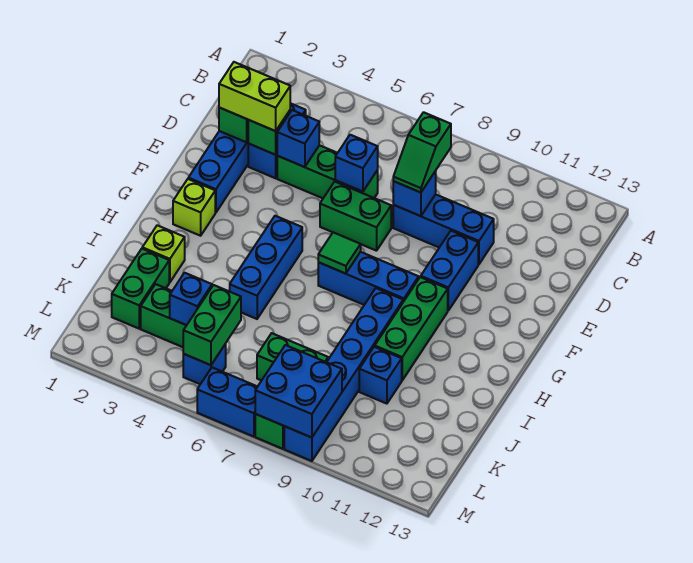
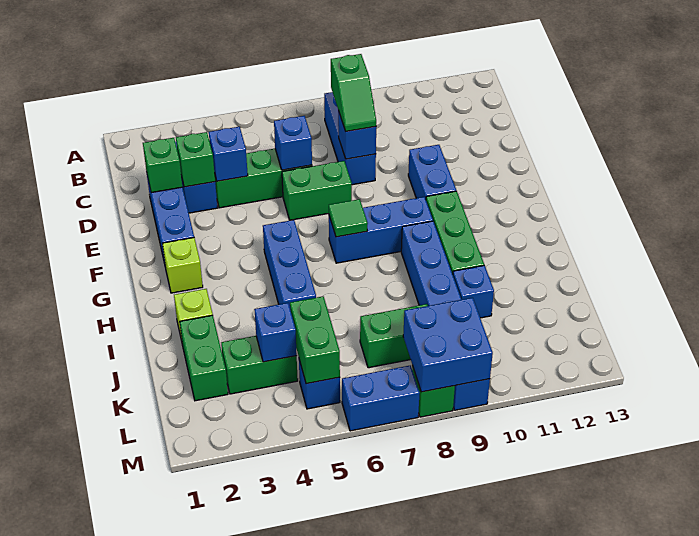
lime brick D2:D3 level 3 -> none
blue brick D8:D10 level 1 -> blue brick B8:D8 level 1

